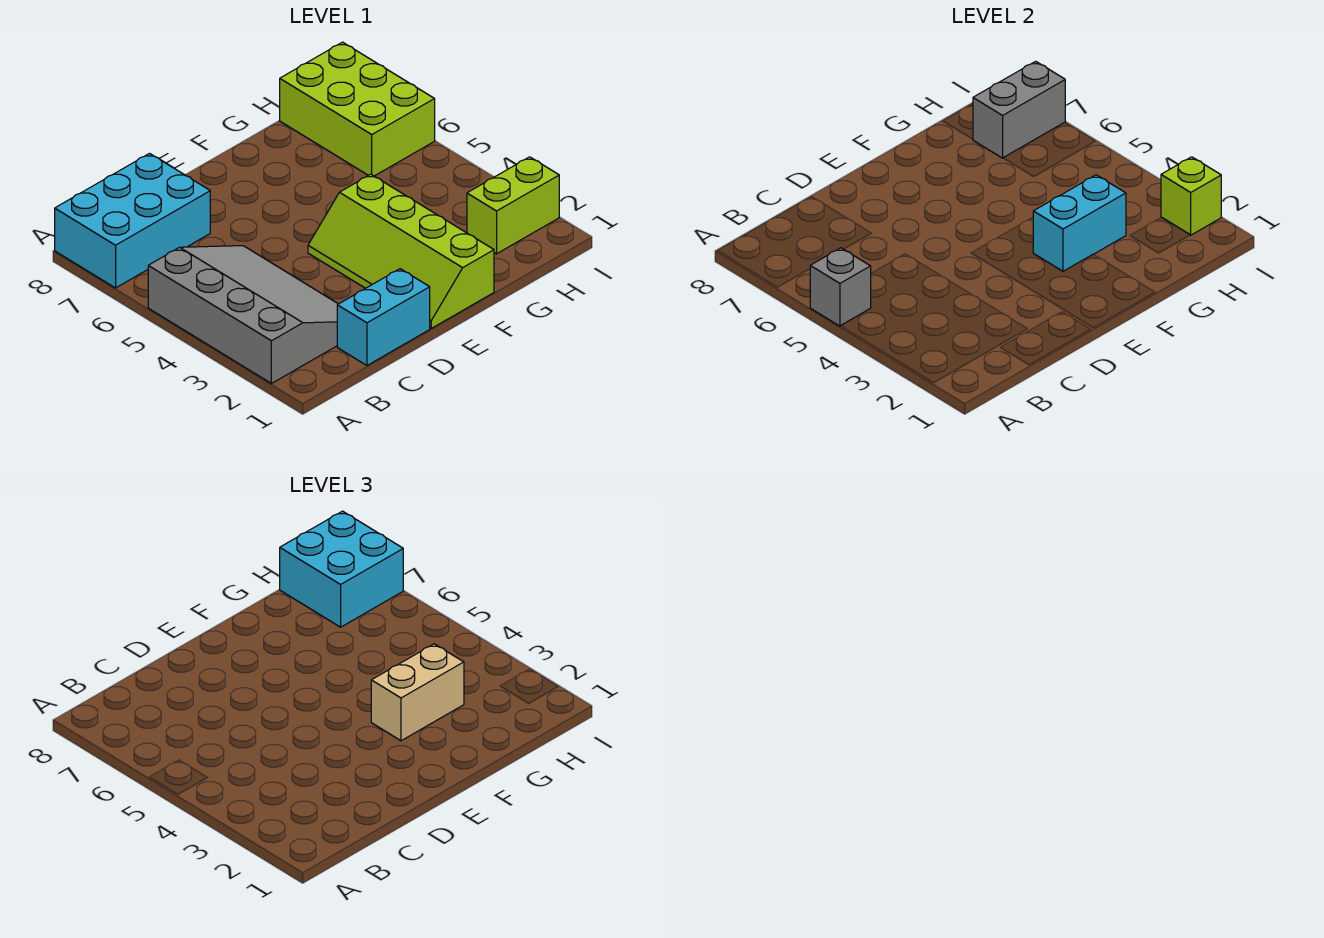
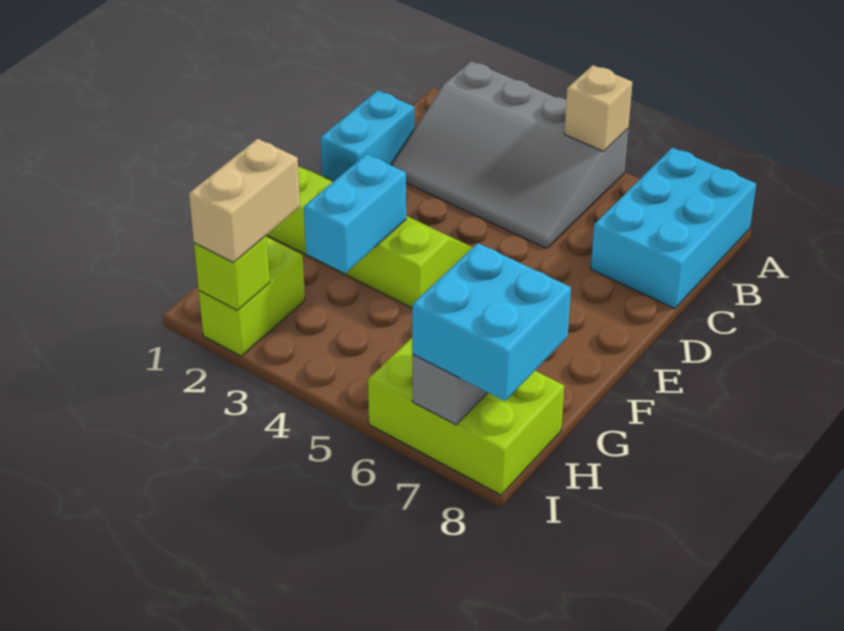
grey brick A5 level 2 -> tan brick A5 level 2
tan brick F3:G3 level 3 -> tan brick H2:I2 level 3

